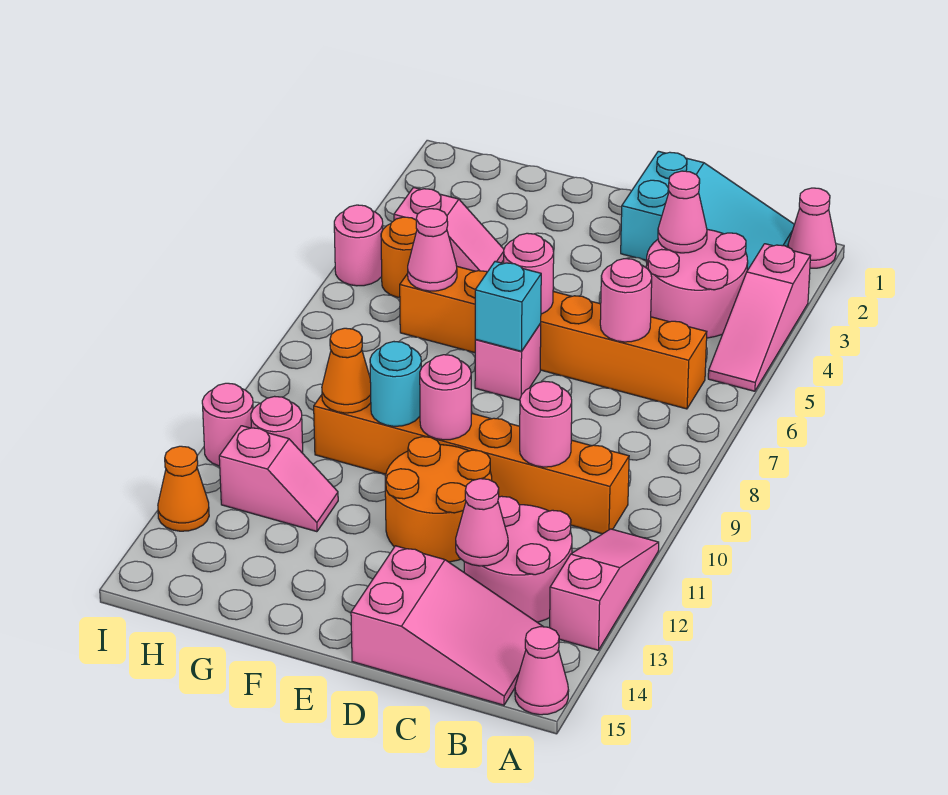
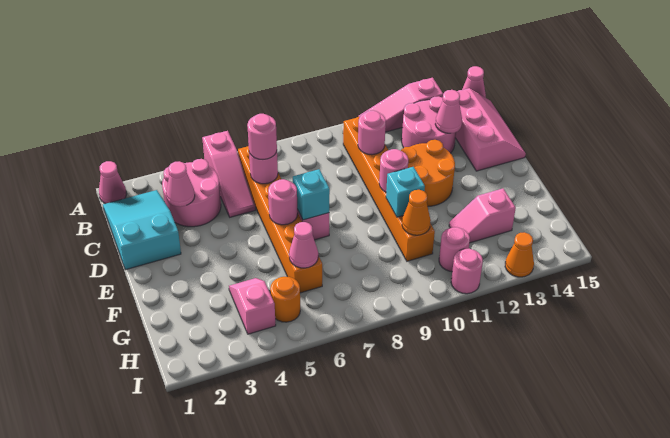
pink slope A3:A5 level 1 top 3 -> pink slope A5:C5 level 1 top A
pink slope B14:D15 level 1 top D -> pink slope B14:D15 level 1 top 14
cyan round brick F10 level 2 -> cyan brick F10 level 2
pink slope G12:H12 level 1 top H -> pink slope G12:G13 level 1 top 13
pink round brick I5 level 1 -> pink round brick C6 level 3

